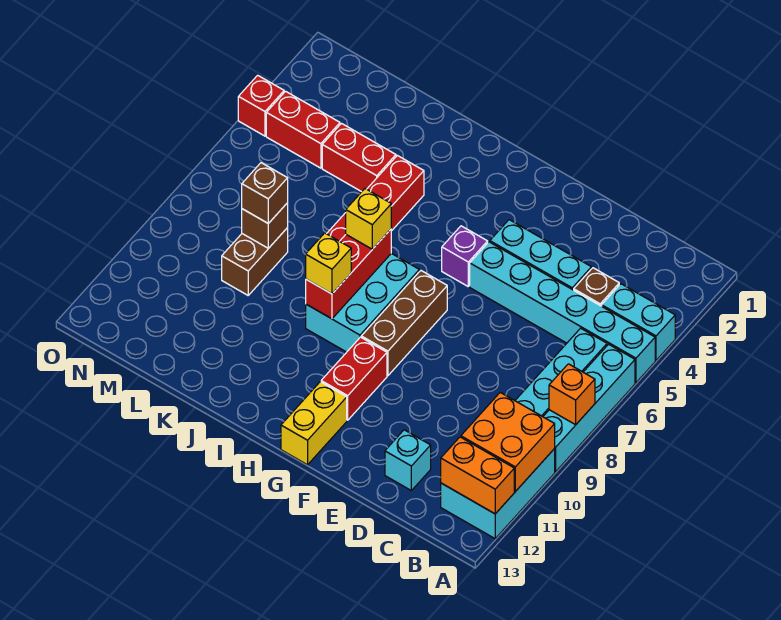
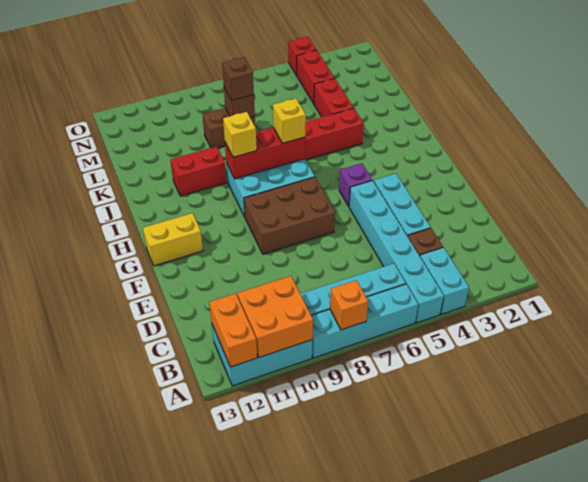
cyan brick D12 level 1 -> none
brown brick G7:G9 level 1 -> brown brick F7:G9 level 1
red brick G10:G11 level 1 -> red brick J10:J11 level 1

